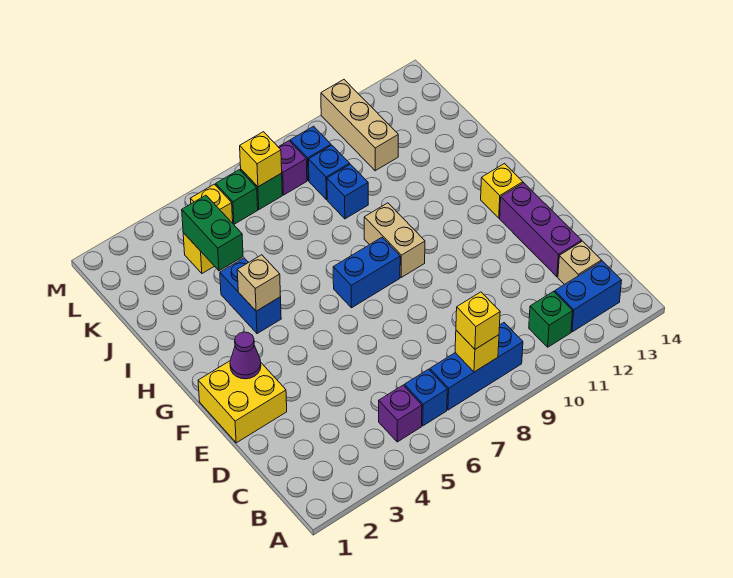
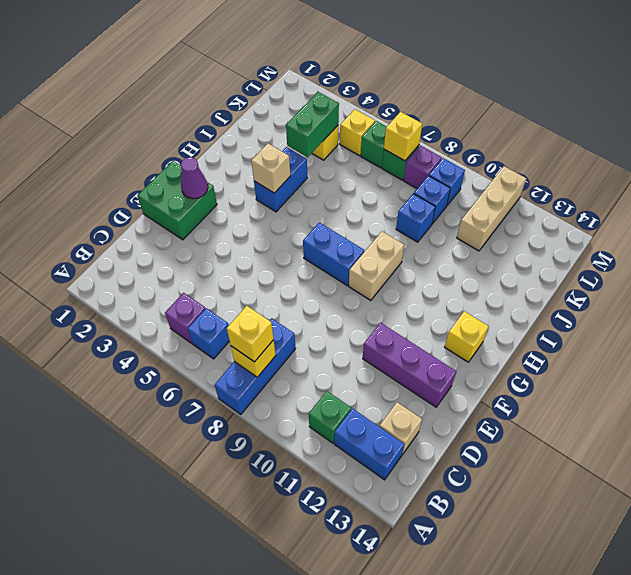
blue brick B7:B9 level 1 -> blue brick A8:C8 level 1
purple brick D13:F13 level 1 -> purple brick E11:E13 level 1
yellow brick E1:F2 level 1 -> green brick E1:F2 level 1

